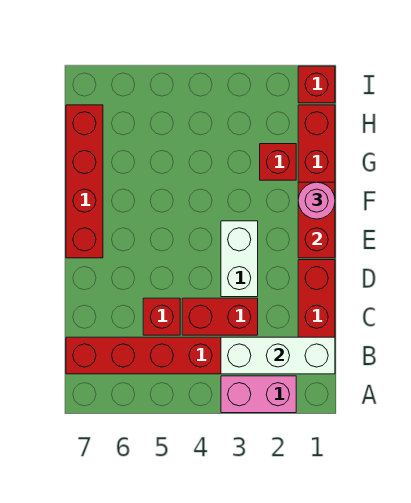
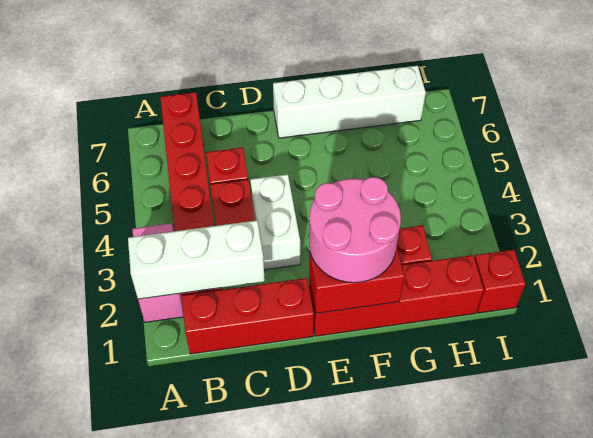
white brick B1:B3 level 2 -> white brick A2:C2 level 2
white brick D3:E3 level 1 -> white brick D3:D4 level 1
red brick E7:H7 level 1 -> white brick E7:H7 level 1
pink round brick F1 level 3 -> pink round brick E1:F2 level 3

